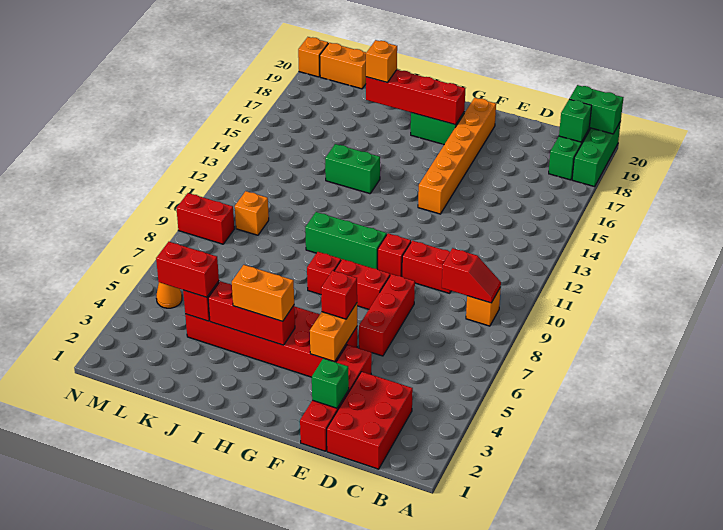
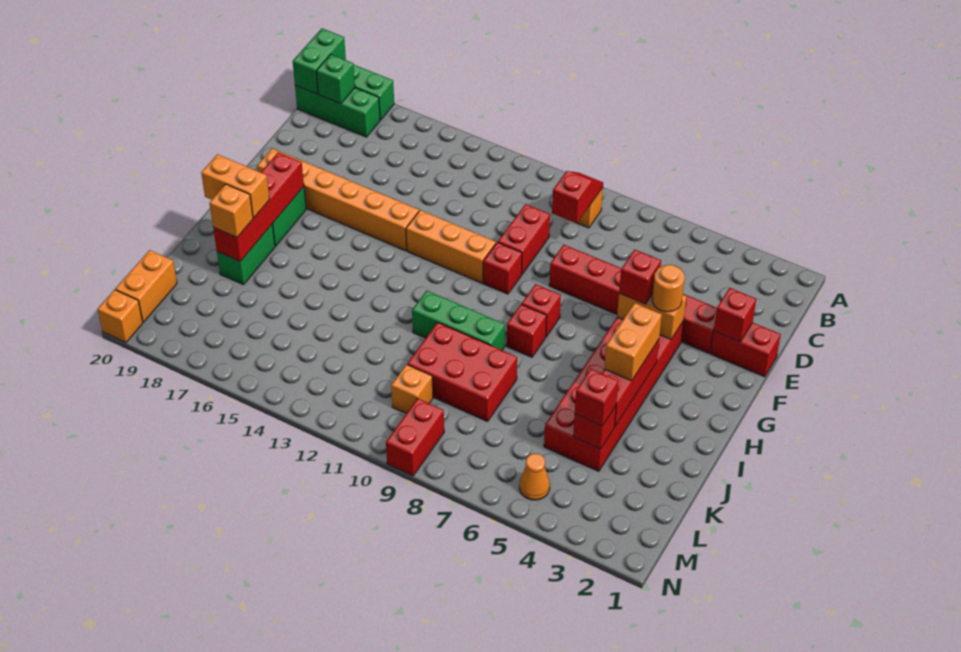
red brick C1:D3 level 1 -> red brick J8:K10 level 1
green brick E2 level 2 -> red brick E2 level 2
none -> orange round brick F4 level 3
red brick F8:G8 level 1 -> red brick G8 level 1
none -> orange brick F11:F13 level 1
green brick G10:I10 level 1 -> green brick I9:I11 level 1
green brick I14:J14 level 1 -> green brick I18:J18 level 1
none -> orange brick I18:I19 level 3
red brick K4:L4 level 3 -> red brick K4 level 3

